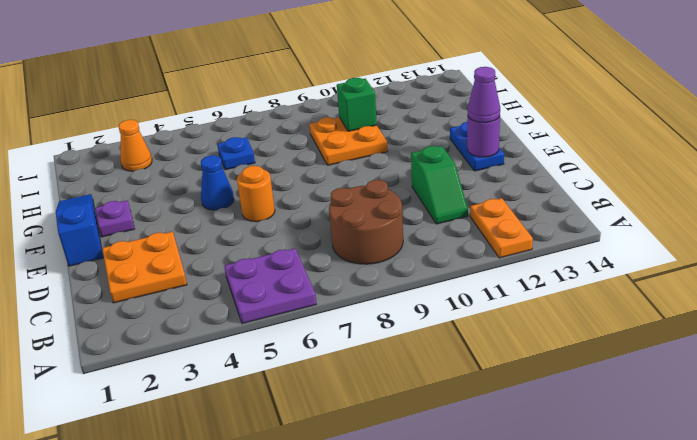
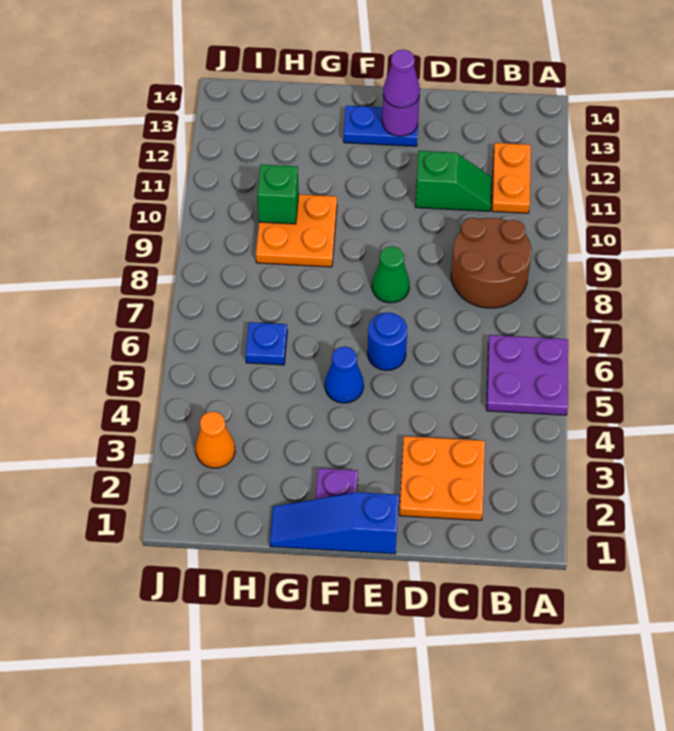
orange plate A12:B12 level 1 -> orange plate B11:B12 level 1
orange round brick E6 level 1 -> blue round brick E6 level 1
none -> green cone E8 level 1

